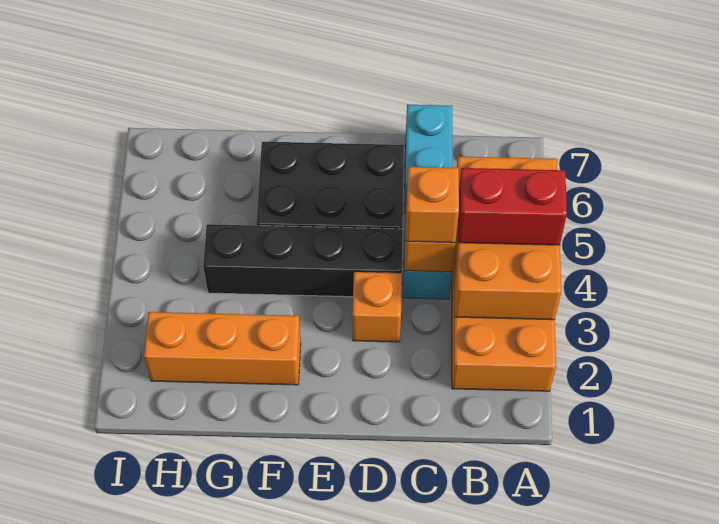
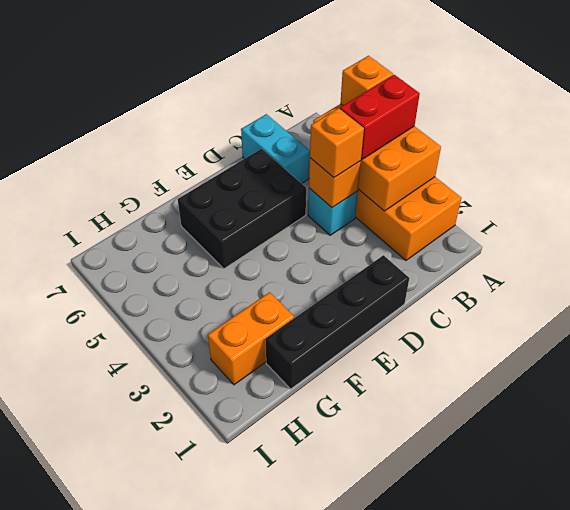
orange brick D3 level 1 -> orange brick A5 level 3
black brick D4:G4 level 1 -> black brick D1:G1 level 1
orange brick F2:H2 level 1 -> orange brick G2:H2 level 1

